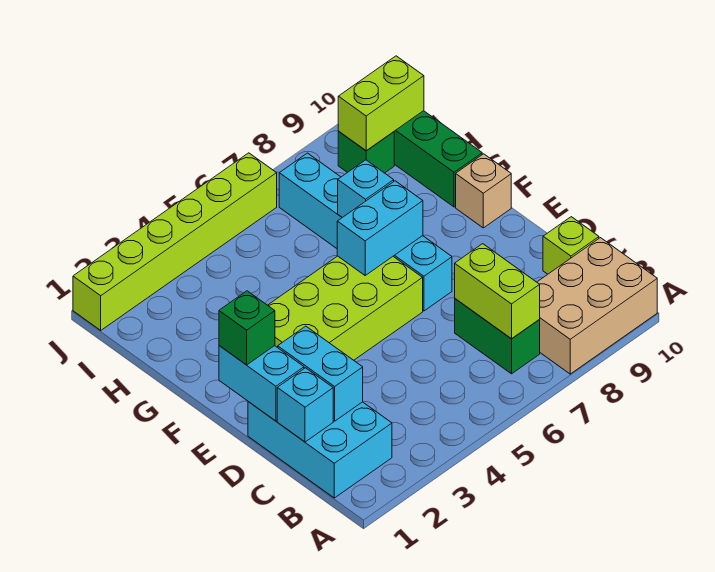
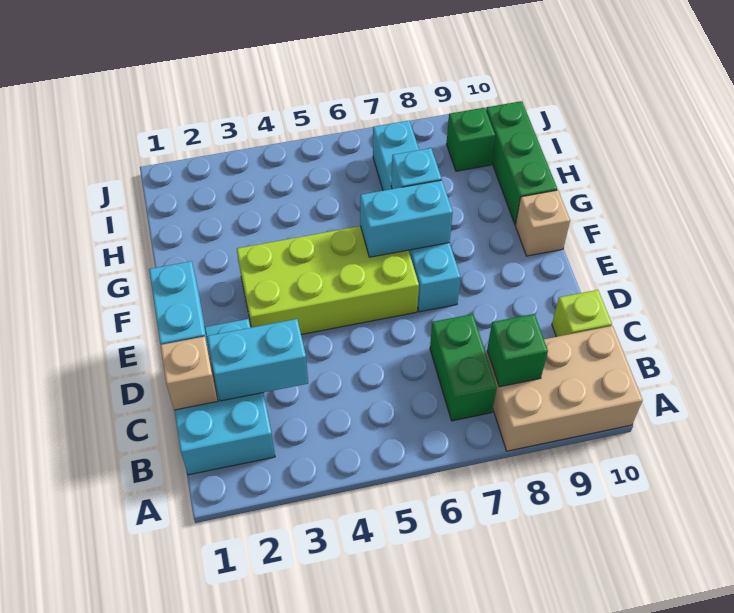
lime brick B7:C7 level 2 -> none
cyan brick C1 level 2 -> tan brick C1 level 2
cyan brick C2:D2 level 2 -> cyan brick C2:C3 level 2
green brick E1 level 3 -> green brick B8 level 2
lime brick I9:I10 level 2 -> none
lime brick J1:J6 level 1 -> none

